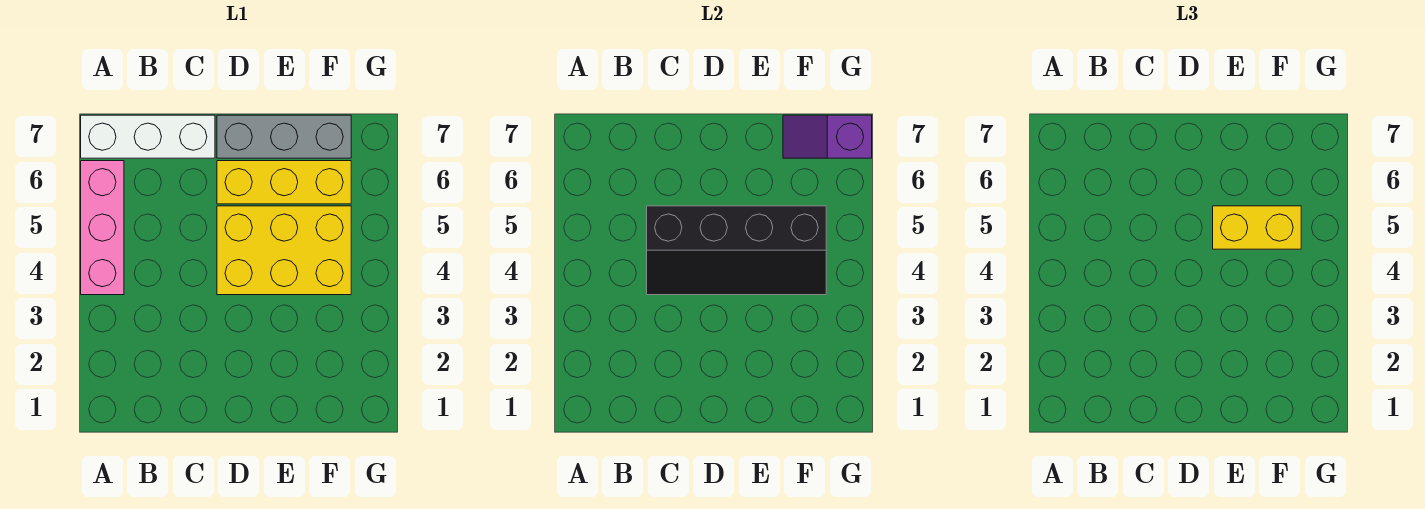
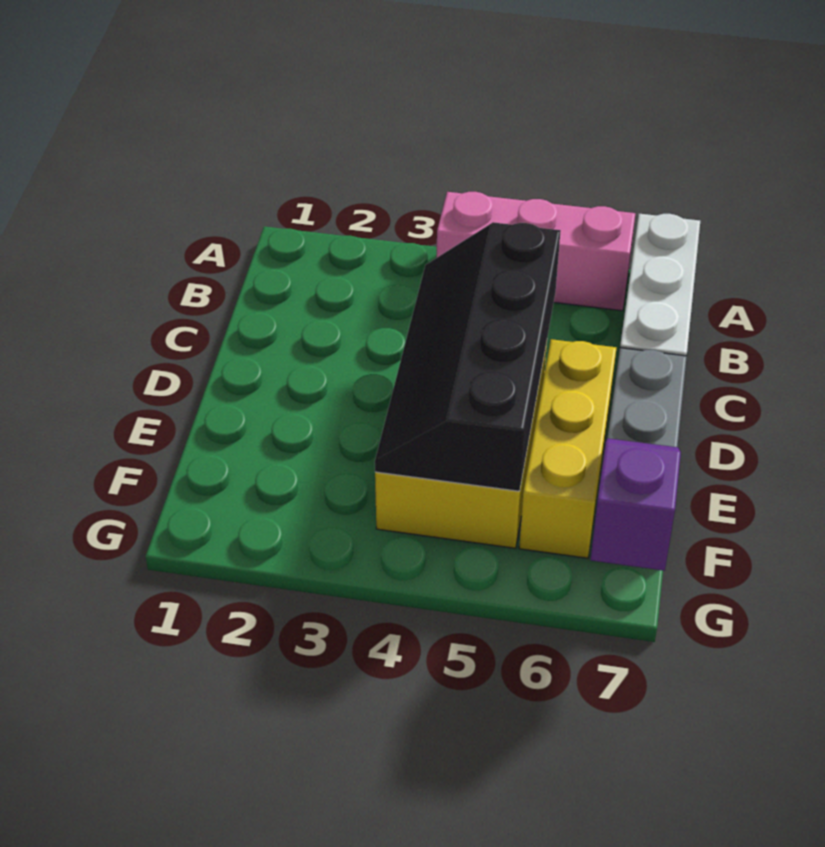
yellow brick E5:F5 level 3 -> none

